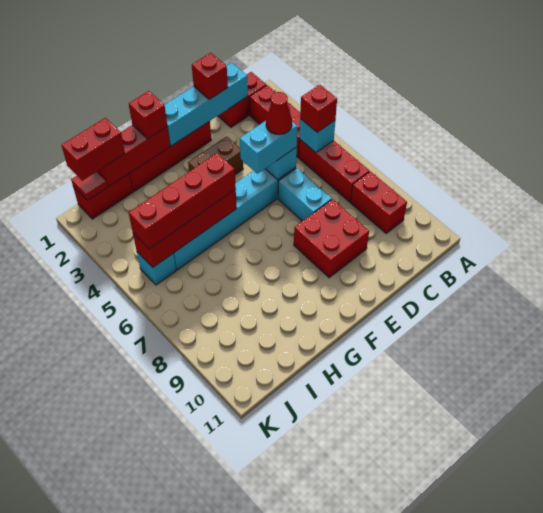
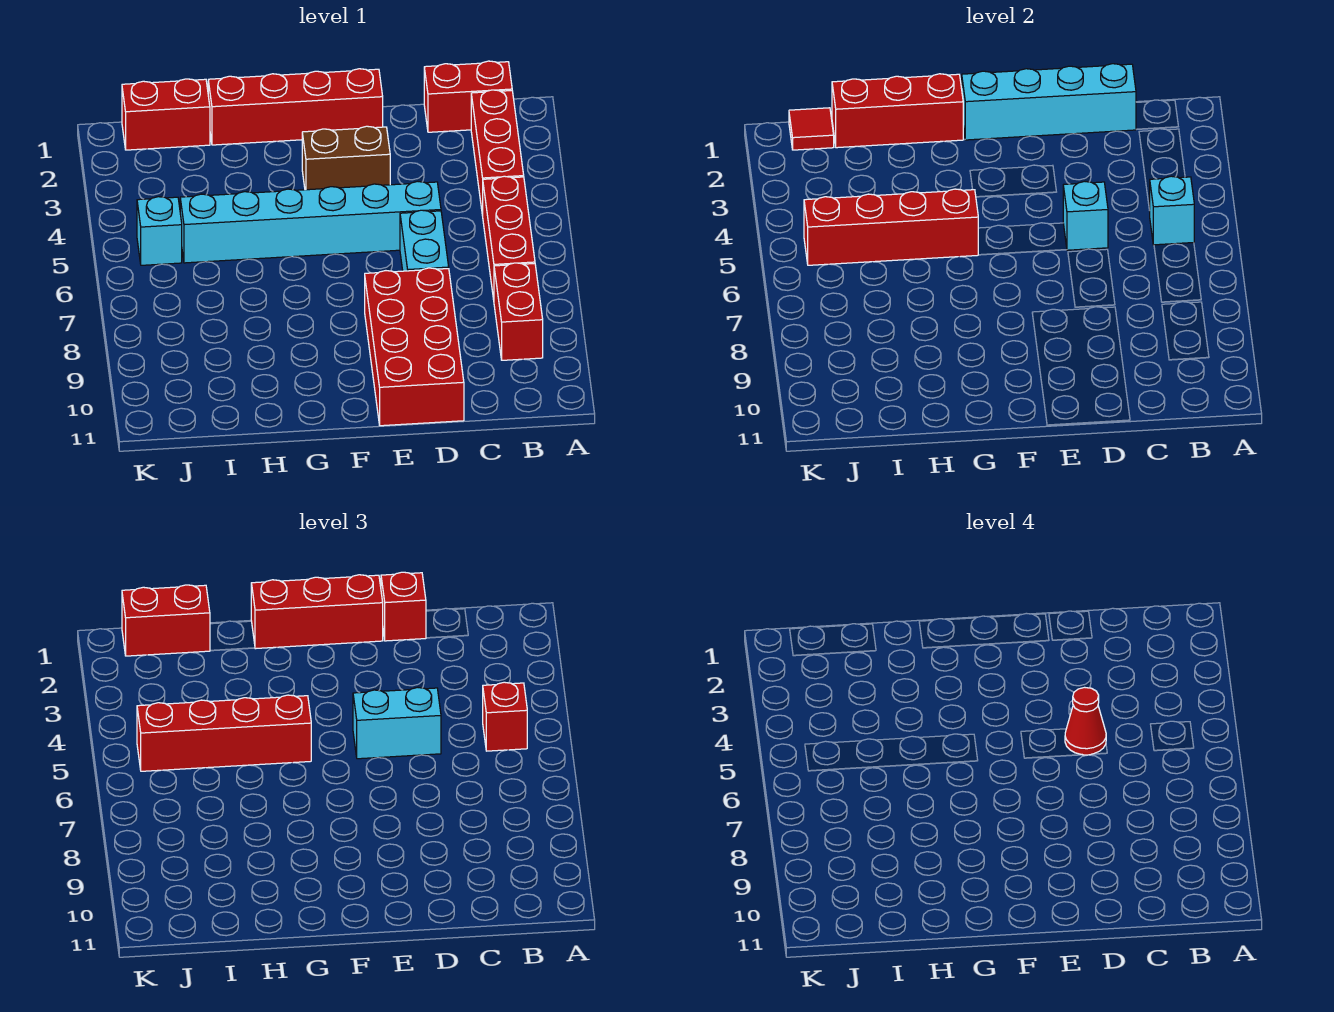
red brick D8:E9 level 1 -> red brick D8:E11 level 1
red brick G1 level 3 -> red brick E1:G1 level 3

